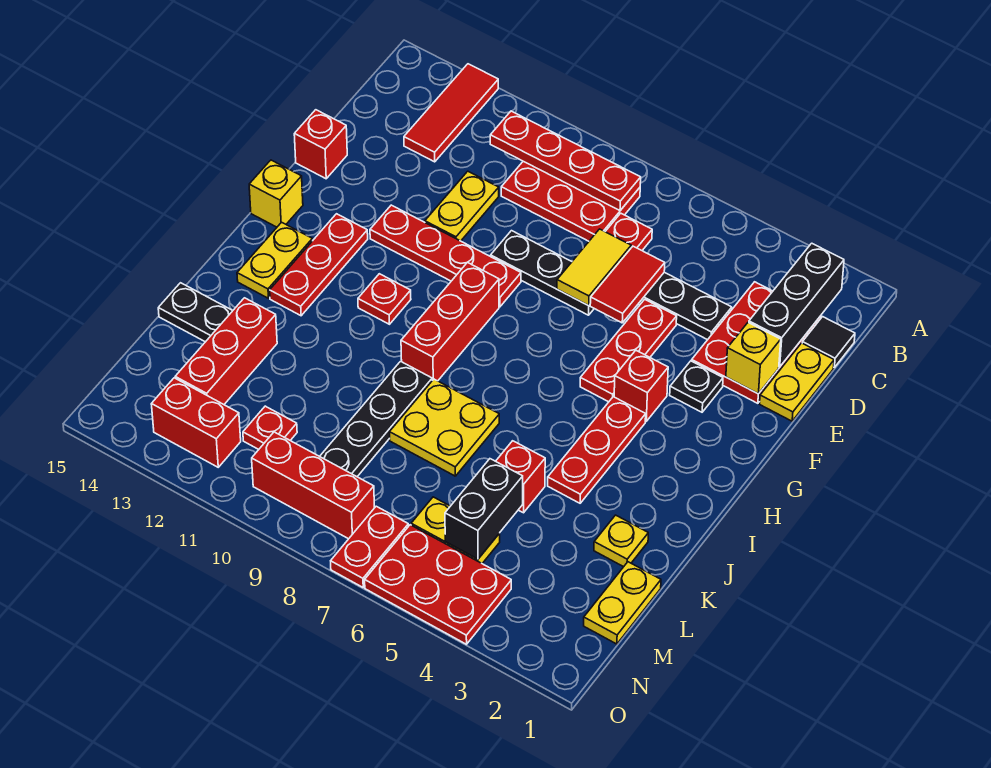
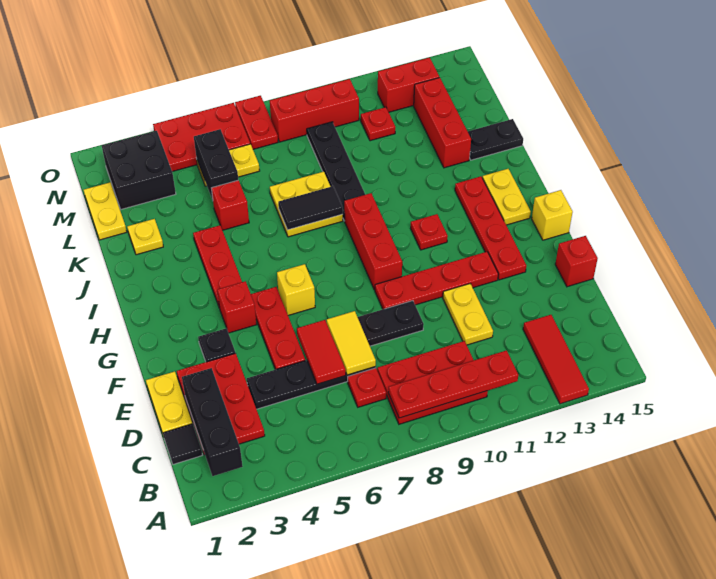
yellow brick E2 level 2 -> yellow brick G6 level 1
red plate G13:I13 level 1 -> red plate F13:I13 level 1
none -> black tile J7:J8 level 2
none -> black brick M2:N3 level 1

